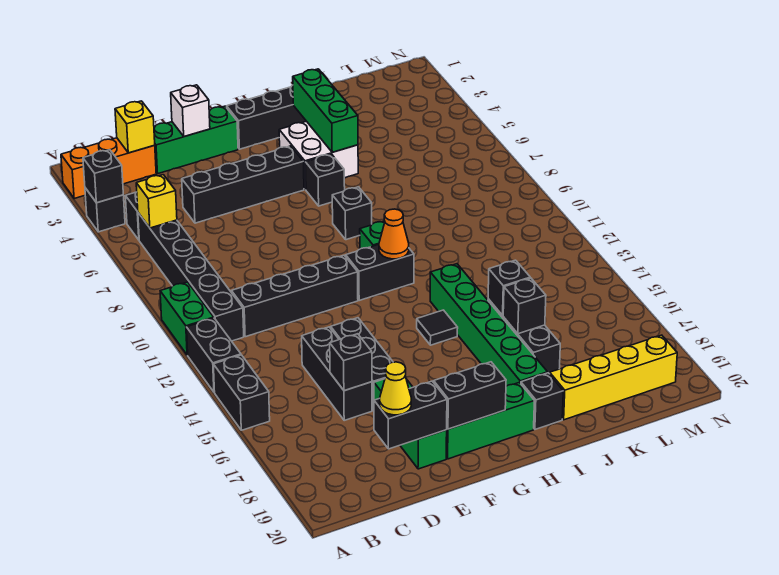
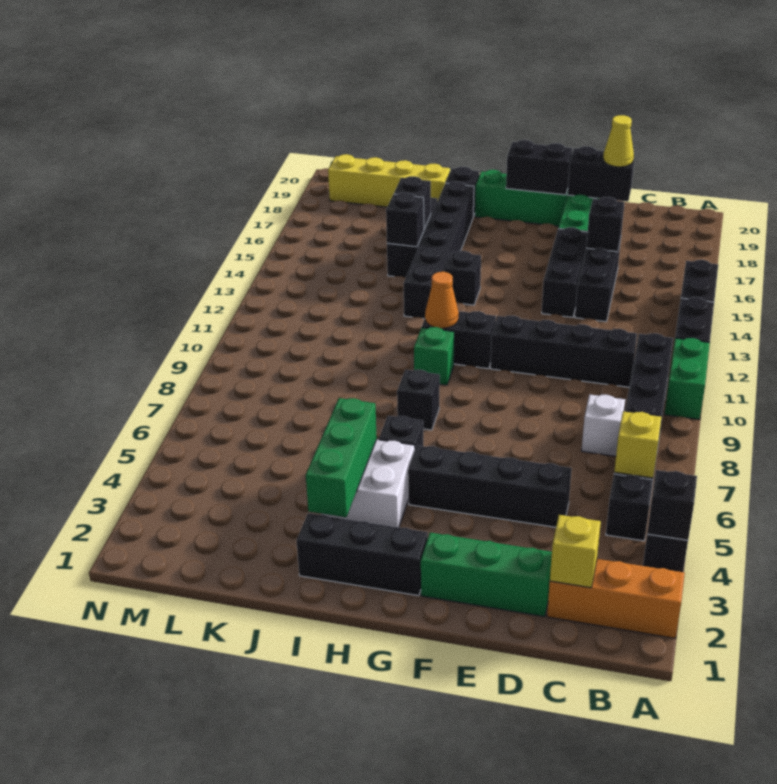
white brick E2 level 2 -> white brick C8 level 1
black tile H14 level 1 -> black brick H14 level 1
green brick I13:I18 level 1 -> black brick I13:I18 level 1

